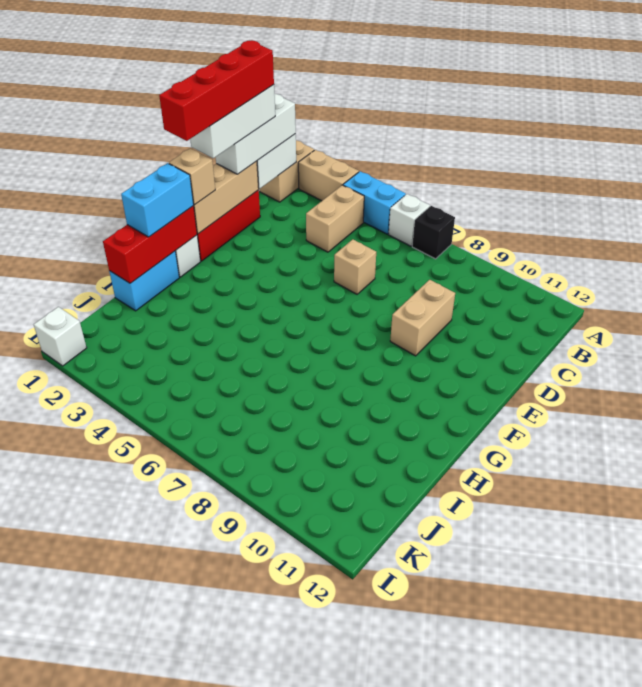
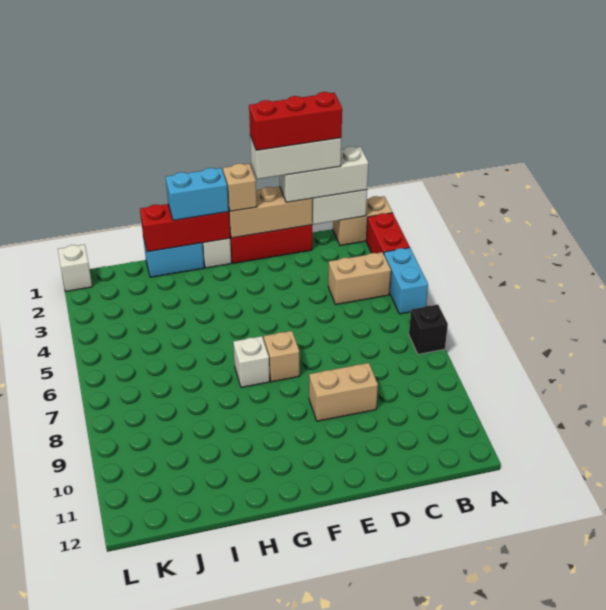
tan brick A2:A3 level 1 -> red brick A2:A3 level 1
white brick A6 level 1 -> white brick G7 level 1
red brick C1:F1 level 5 -> red brick C1:E1 level 5
tan brick D6 level 1 -> tan brick F7 level 1

